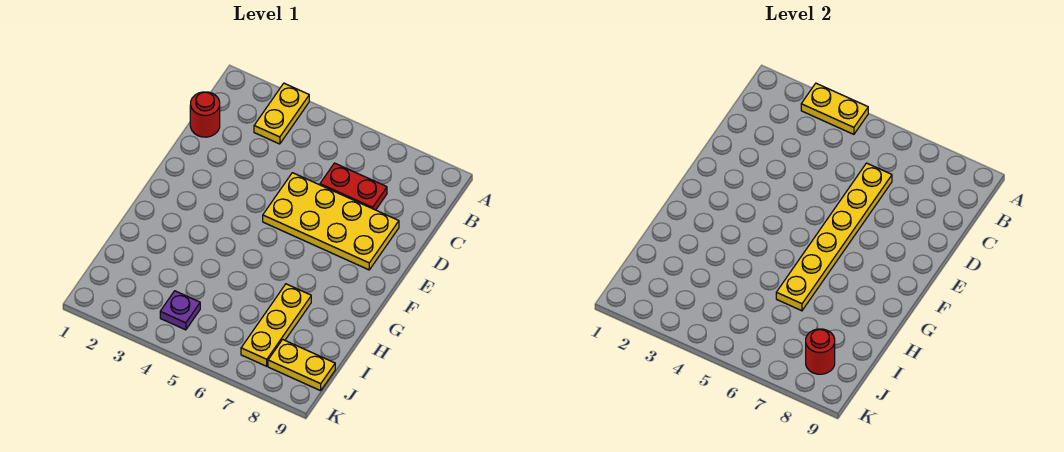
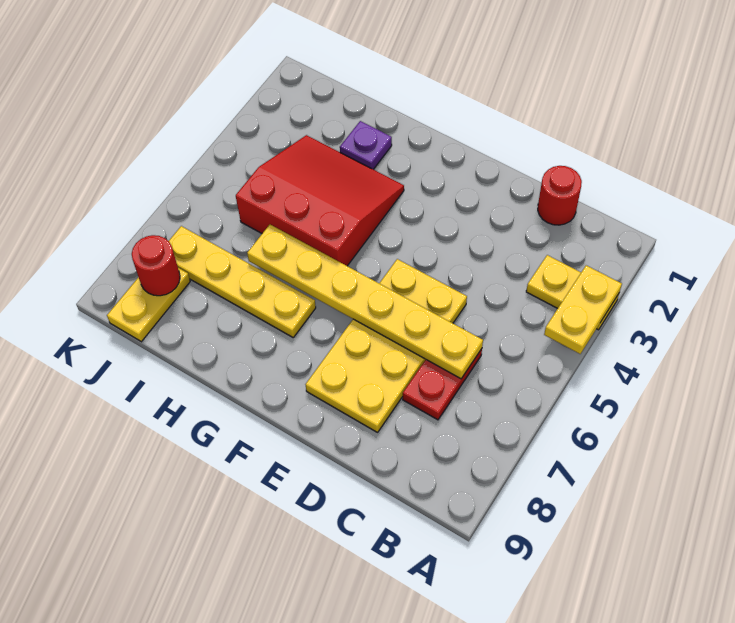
none -> red slope G3:I5 level 1 top 5
yellow plate H7:J7 level 1 -> yellow plate G7:J7 level 1
purple plate J4 level 1 -> purple plate H2 level 1

